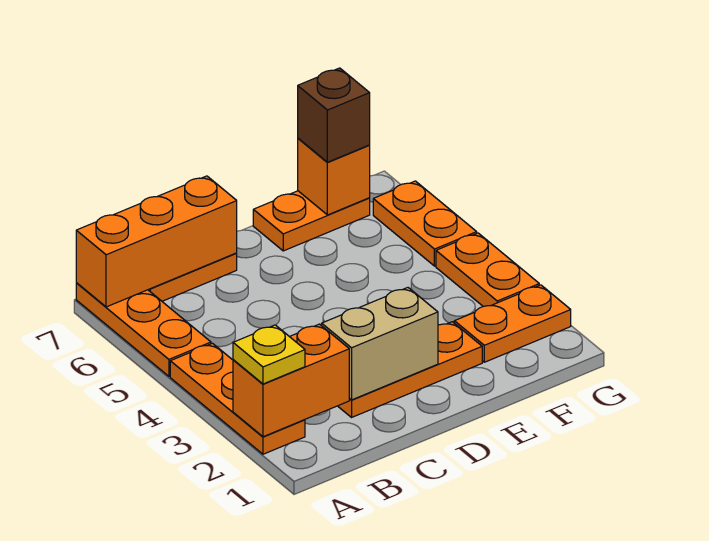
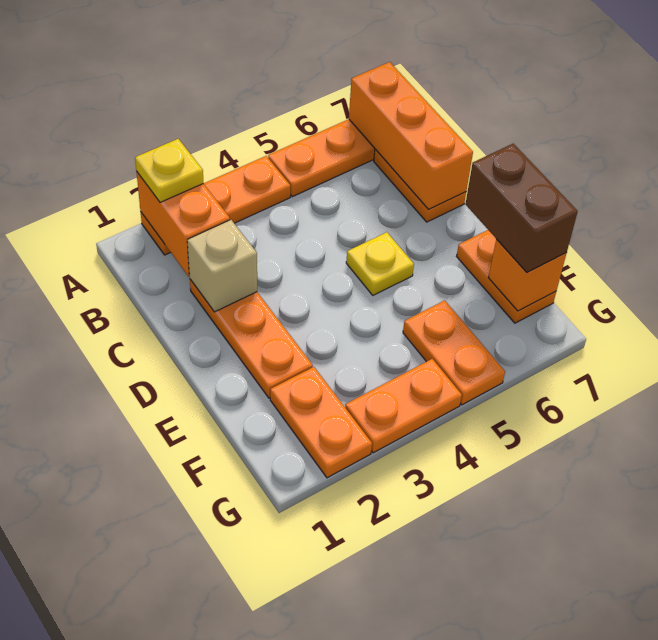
tan brick C2:D2 level 2 -> tan brick C2 level 2
none -> yellow plate D5 level 1
brown brick F7 level 3 -> brown brick E7:F7 level 3
orange plate G5:G6 level 1 -> orange plate F5:G5 level 1

